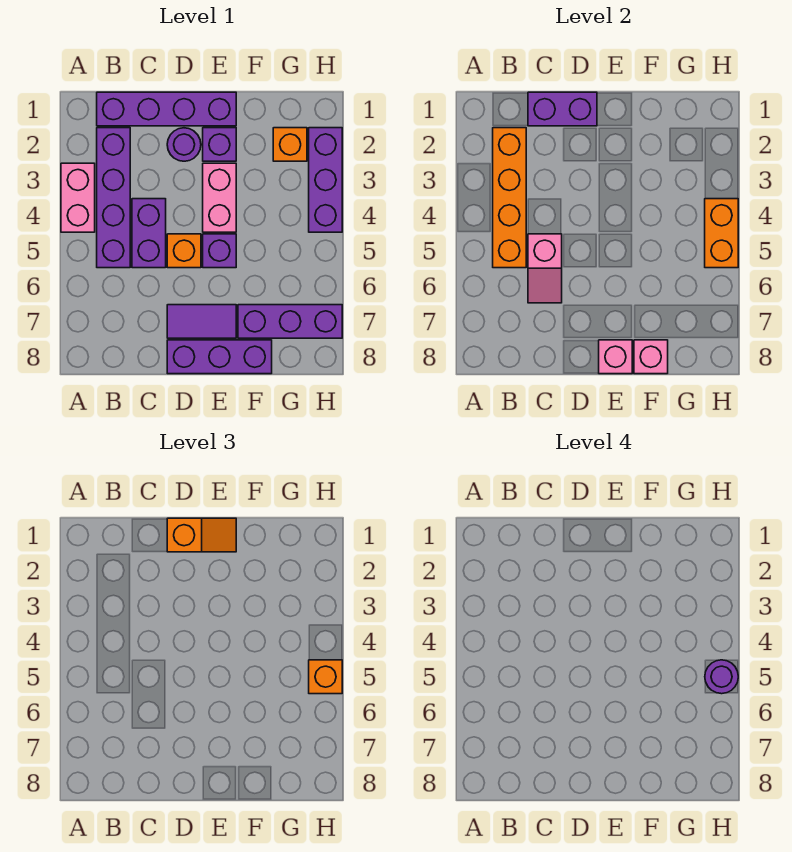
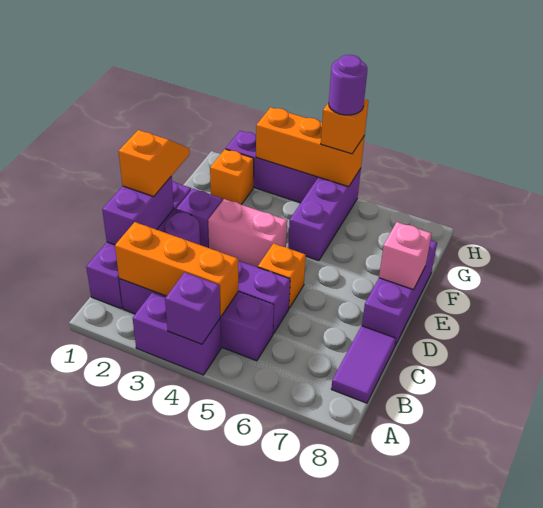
pink brick A3:A4 level 1 -> purple brick A3:A4 level 1
orange brick B2:B5 level 2 -> orange brick B2:B4 level 2
pink slope C5:C6 level 2 top 5 -> none
purple tile D7:E7 level 1 -> purple tile B8:C8 level 1
purple brick E5 level 1 -> purple brick A4 level 2
purple brick F7:H7 level 1 -> purple brick F5:H5 level 1
pink brick F8 level 2 -> none
orange brick H4:H5 level 2 -> orange brick H3:H5 level 2

